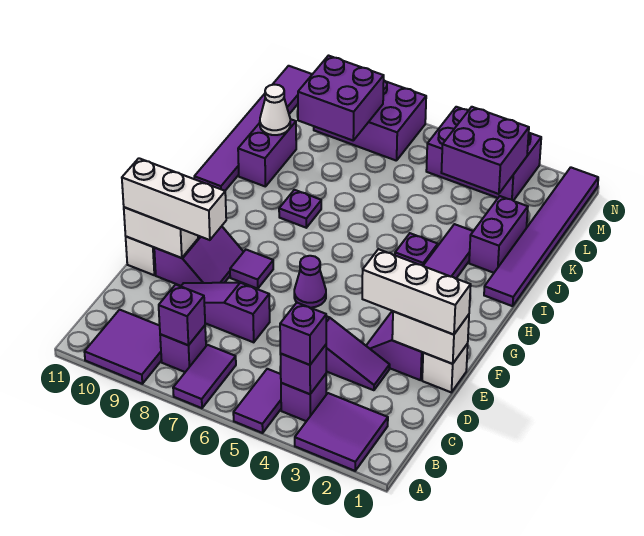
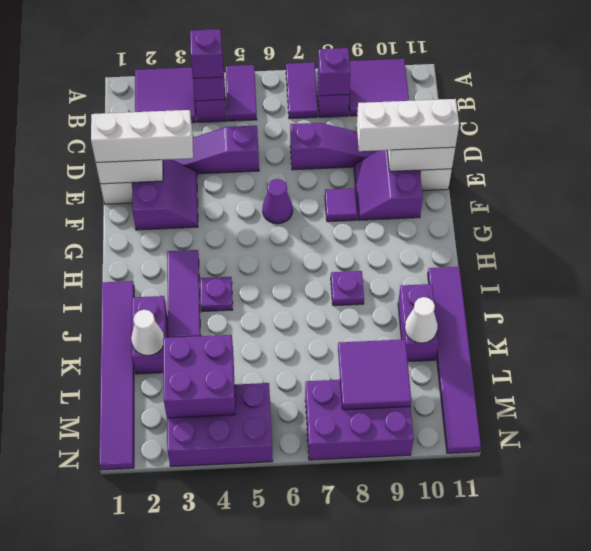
none -> white cone K2 level 2
purple brick L8:M9 level 2 -> purple tile L8:M9 level 2

